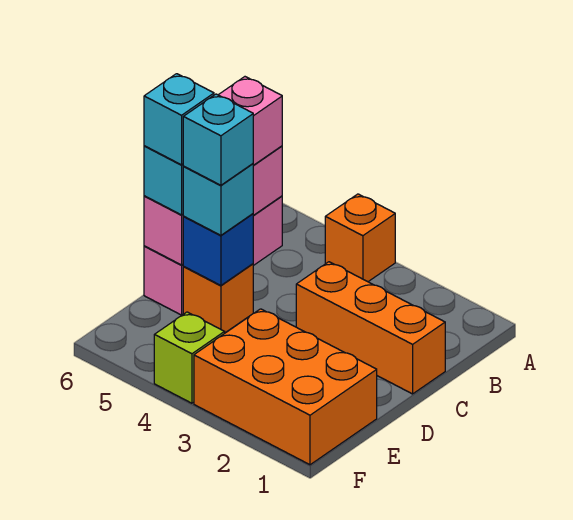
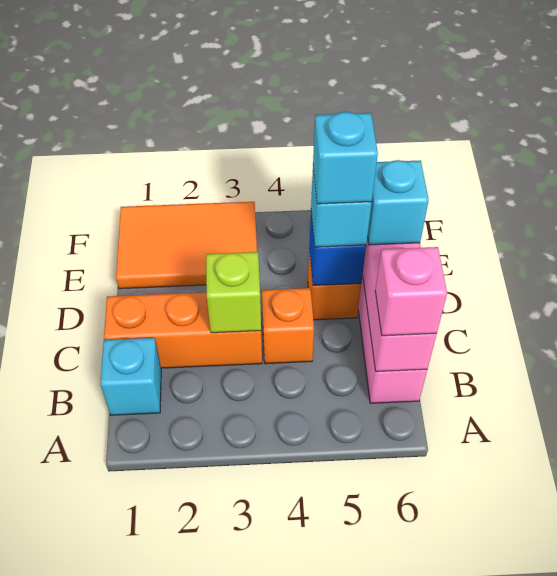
orange brick A4 level 1 -> orange brick C4 level 1
cyan brick D6 level 4 -> cyan brick B1 level 1
orange brick E1:F3 level 1 -> orange tile E1:F3 level 1
lime brick F4 level 1 -> lime brick C3 level 2

